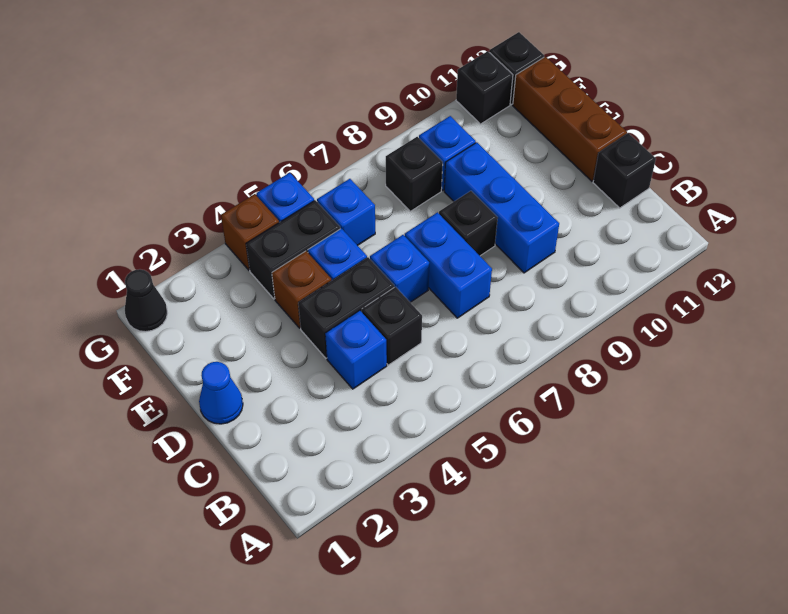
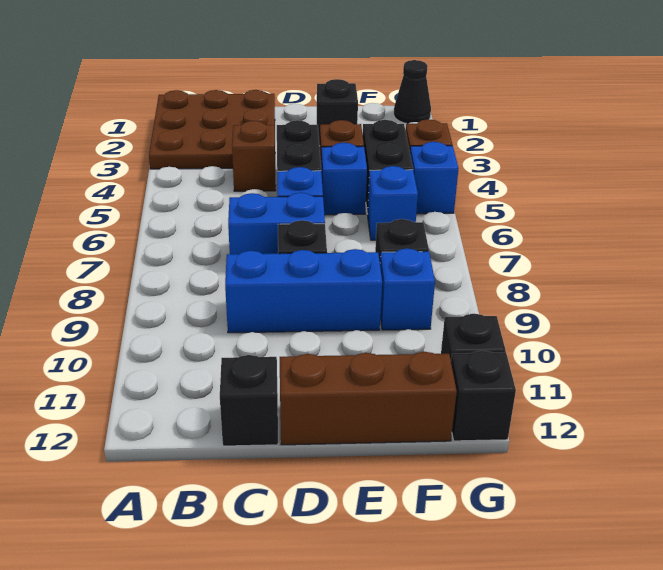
none -> brown plate A1:C3 level 1
blue brick C4 level 1 -> brown brick C4 level 1
black brick C5 level 1 -> black brick E2 level 1
blue cone D1 level 1 -> none

